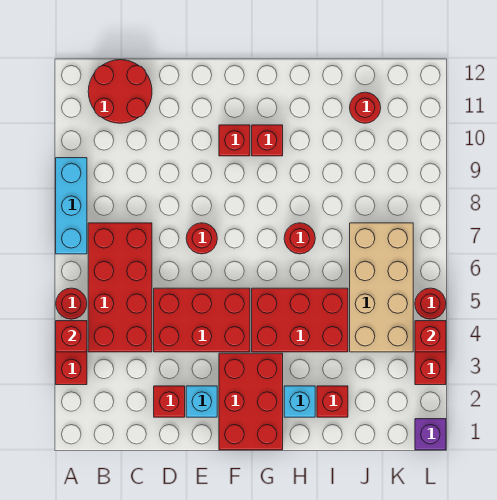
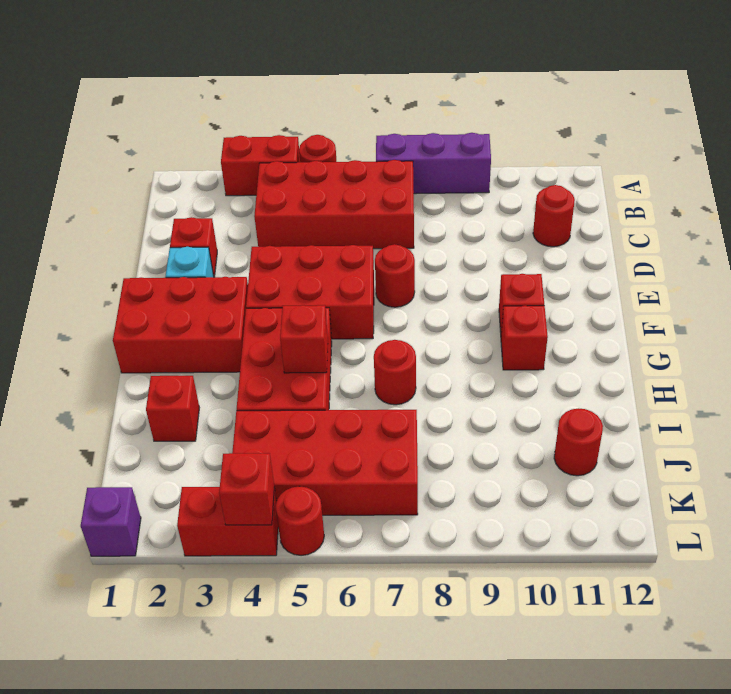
red brick A4 level 2 -> red brick H5 level 2
cyan brick A7:A9 level 1 -> purple brick A7:A9 level 1
red round brick B11:C12 level 1 -> red round brick C11 level 1
red brick D4:F5 level 1 -> red brick E4:F6 level 1
cyan brick H2 level 1 -> none
tan brick J4:K7 level 1 -> red brick J4:K7 level 1

